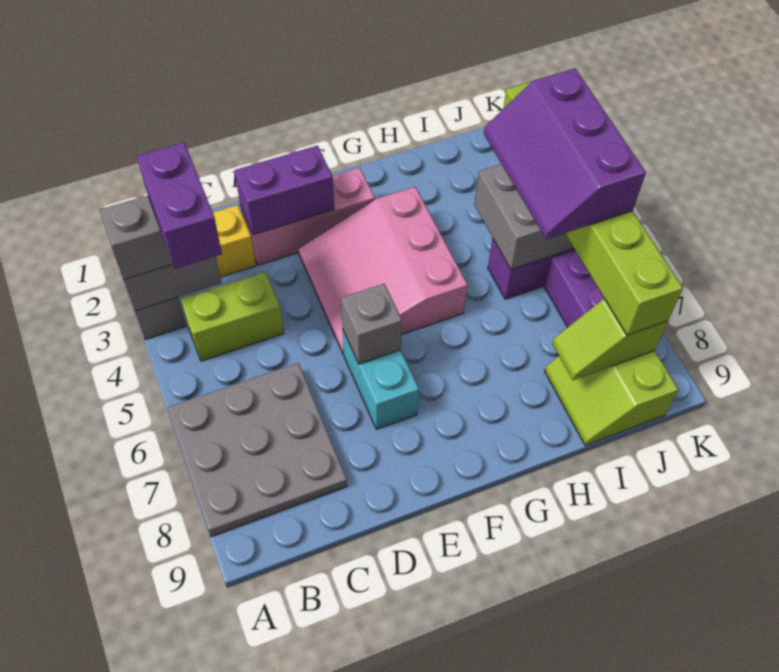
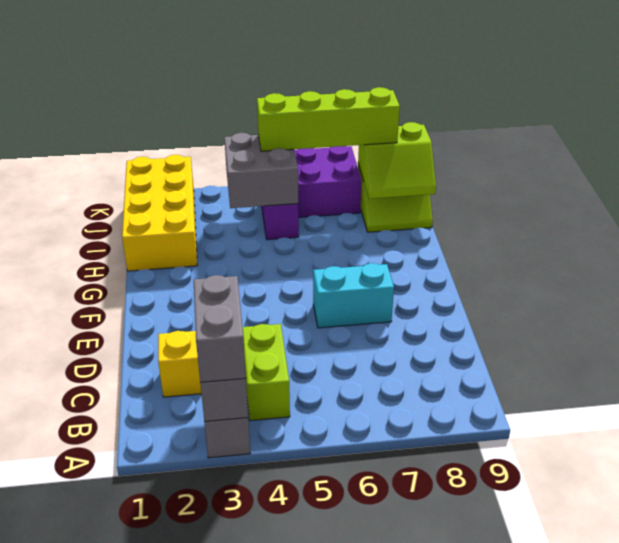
grey plate A6:C8 level 1 -> none
purple brick B3:B4 level 4 -> none
pink brick D2:F2 level 1 -> none
purple brick D2:E2 level 2 -> none
pink slope E3:G5 level 1 top G -> none
grey brick E6 level 2 -> none
none -> yellow brick H1:K2 level 1
purple slope I4:J6 level 4 top J -> none
lime slope I8:J8 level 2 top J -> lime slope I8:J9 level 2 top J
lime brick J3:J8 level 3 -> lime brick J5:J8 level 3

